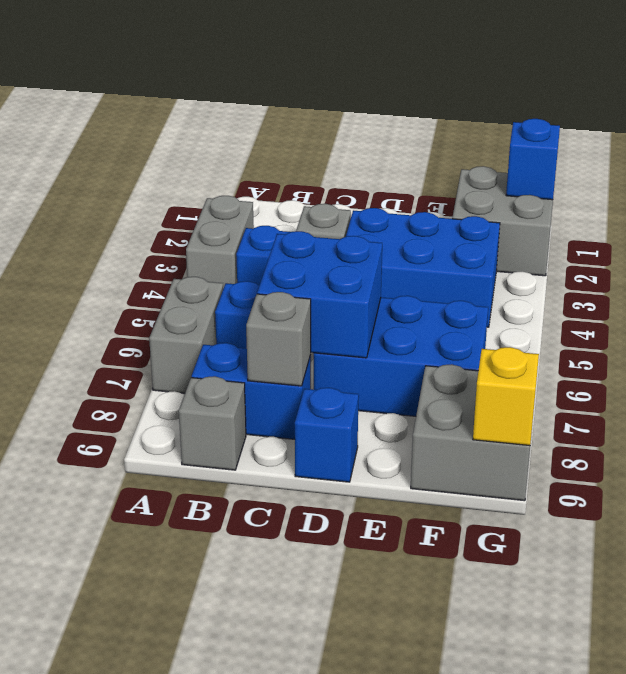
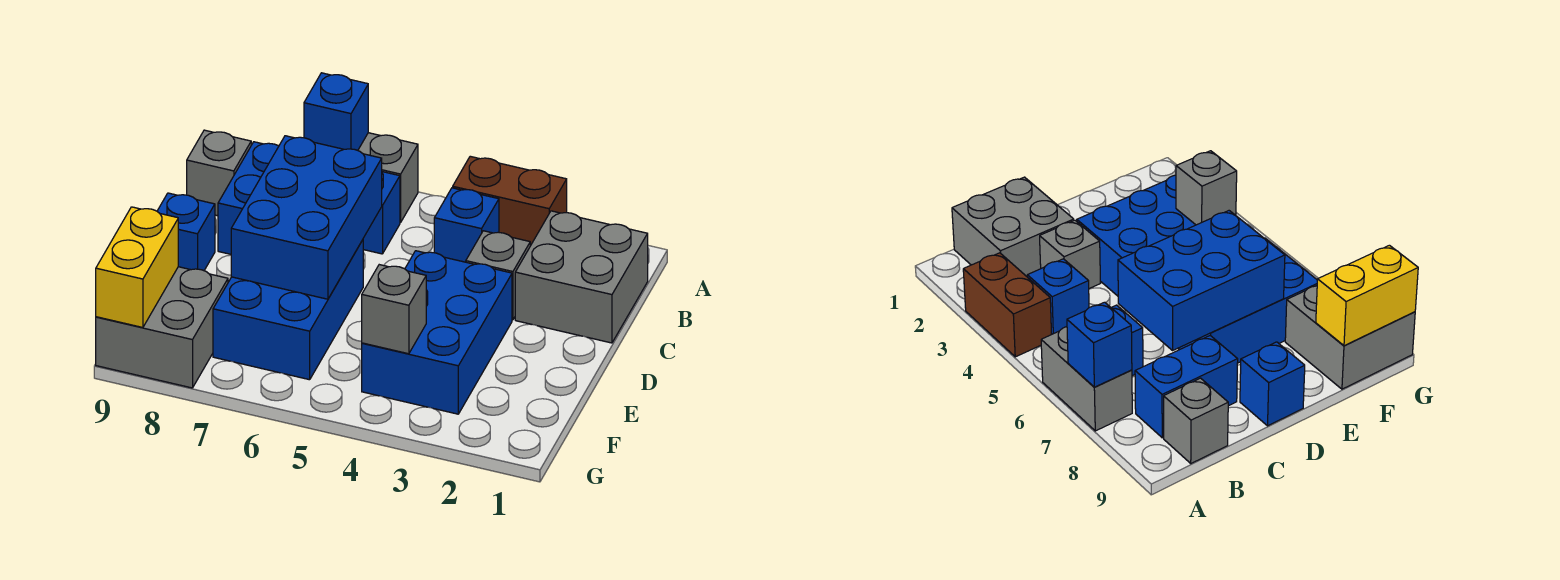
grey brick A3:A4 level 1 -> brown brick A3:A4 level 1
blue brick C6:D7 level 2 -> blue brick C6:E7 level 2
grey brick C8 level 2 -> grey brick F4 level 2
grey brick F1:G2 level 1 -> grey brick B1:C2 level 1
blue brick G1 level 2 -> blue brick A7 level 2
yellow brick G9 level 2 -> yellow brick F9:G9 level 2

